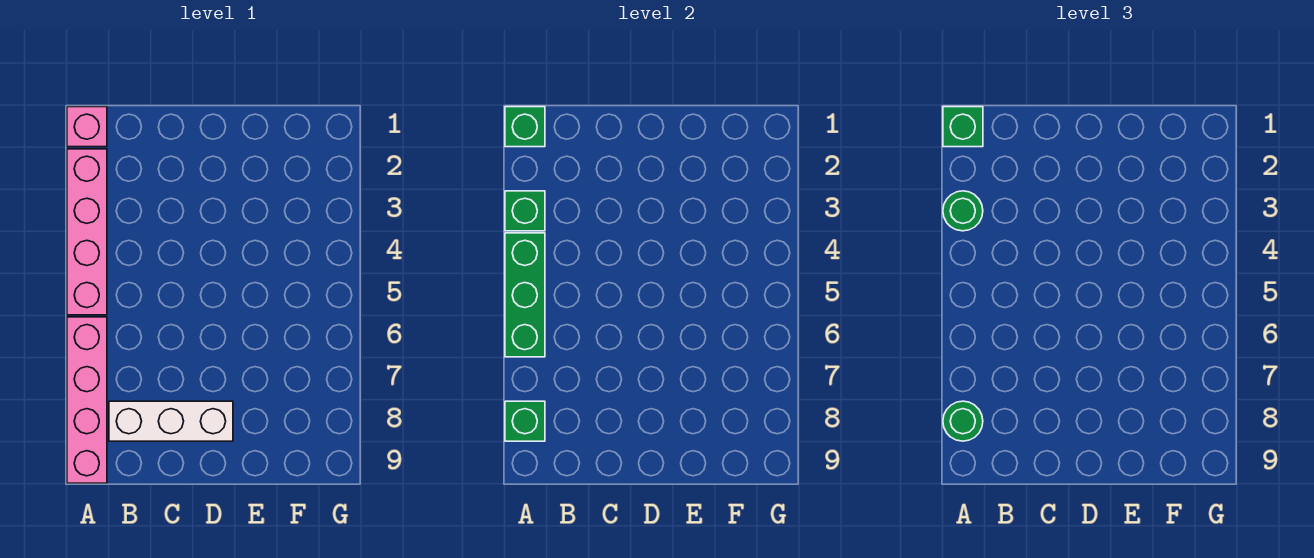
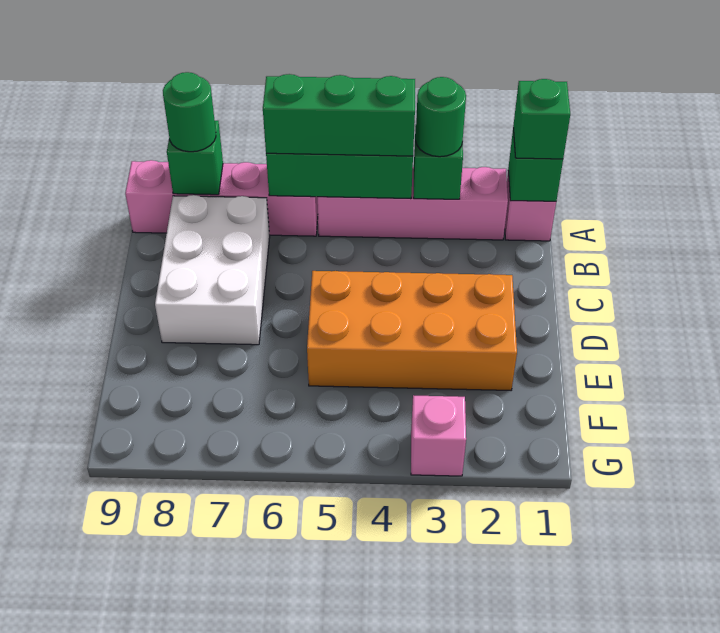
none -> green brick A4:A6 level 3
white brick B8:D8 level 1 -> white brick B7:D8 level 1
none -> orange brick D2:E5 level 1
none -> pink brick G3 level 1

